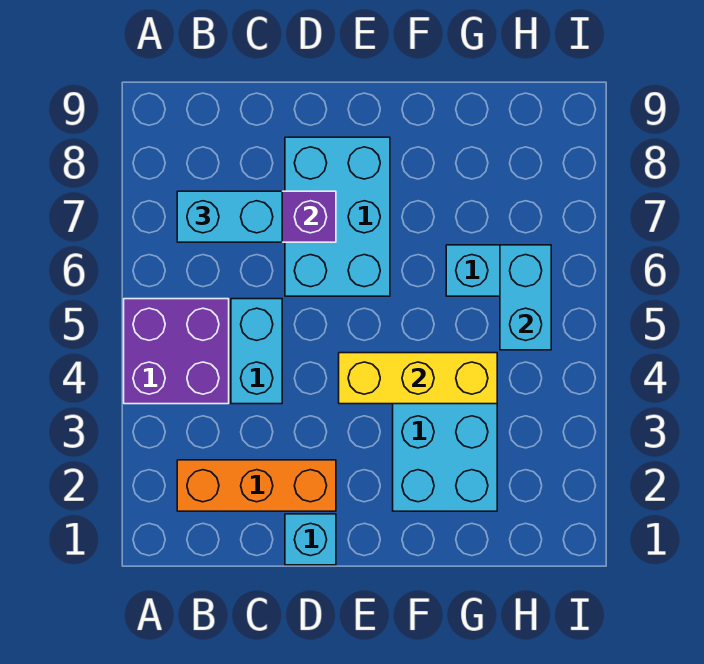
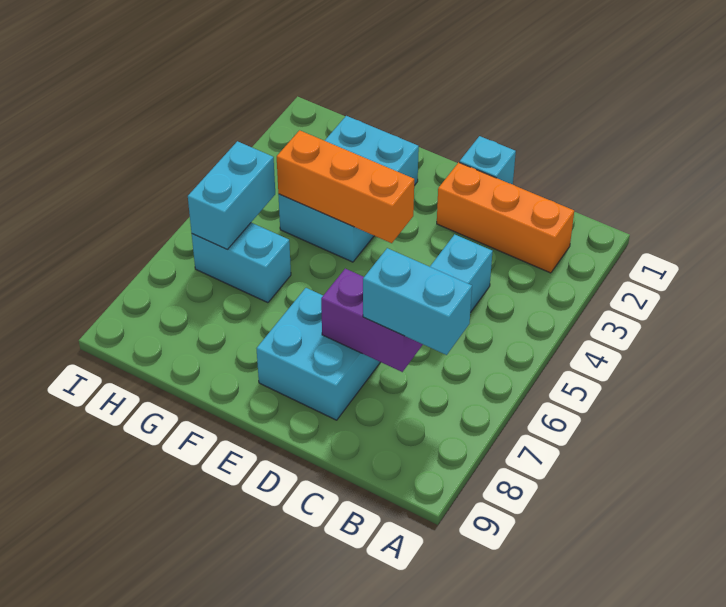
purple brick A4:B5 level 1 -> none
cyan brick D6:E8 level 1 -> cyan brick D7:E8 level 1
yellow brick E4:G4 level 2 -> orange brick E4:G4 level 2

